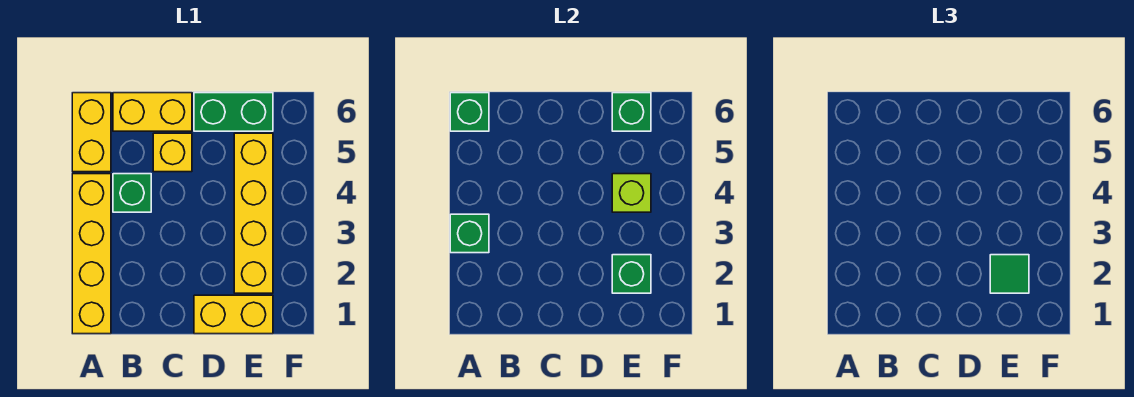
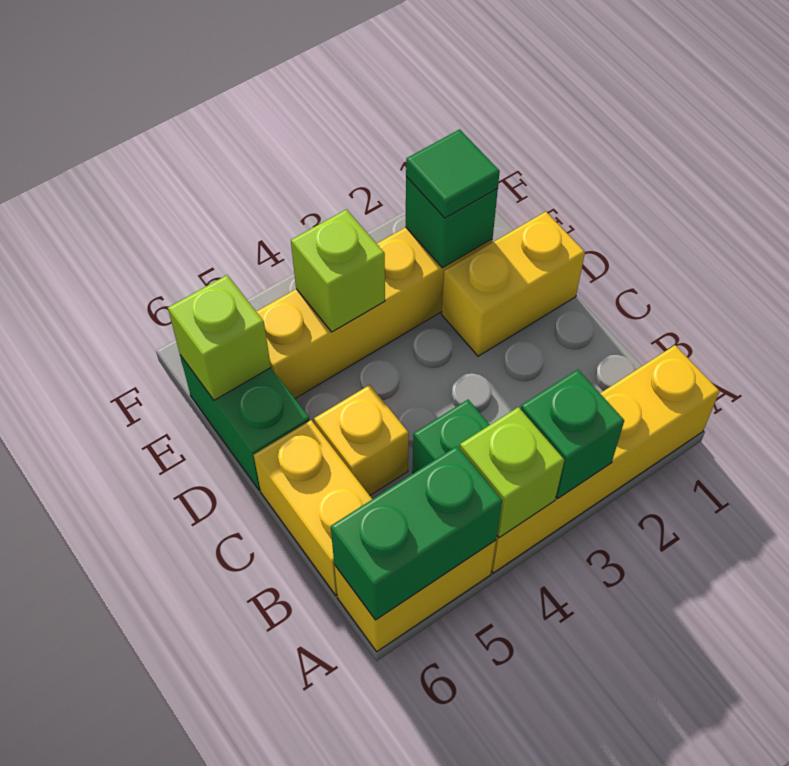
none -> lime brick A4 level 2
green brick A6 level 2 -> green brick A5:A6 level 2
yellow brick D1:E1 level 1 -> yellow brick D1:D2 level 1
green brick E6 level 2 -> lime brick E6 level 2

